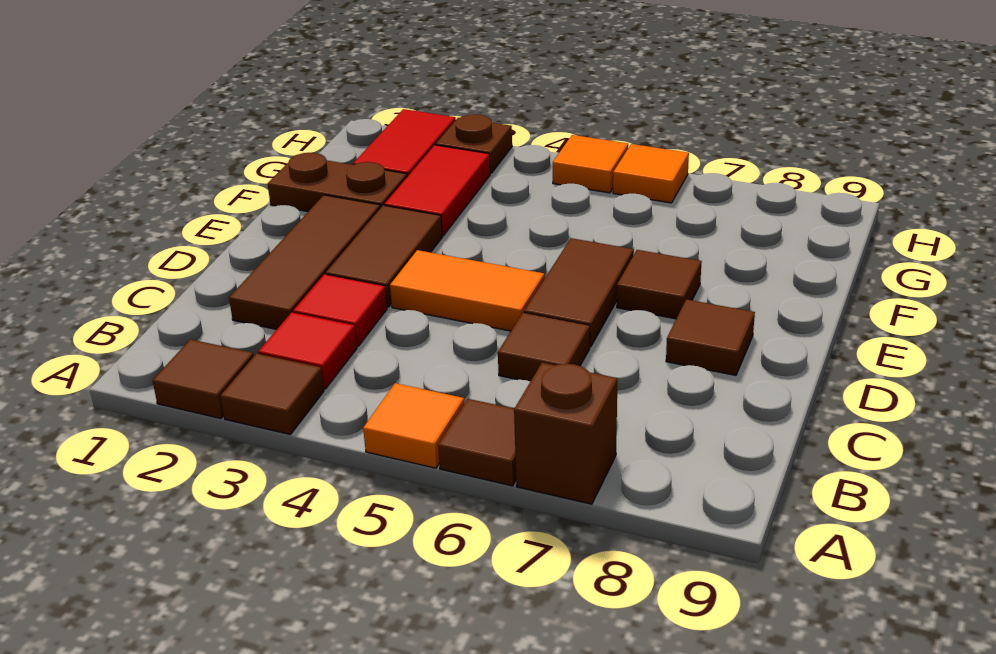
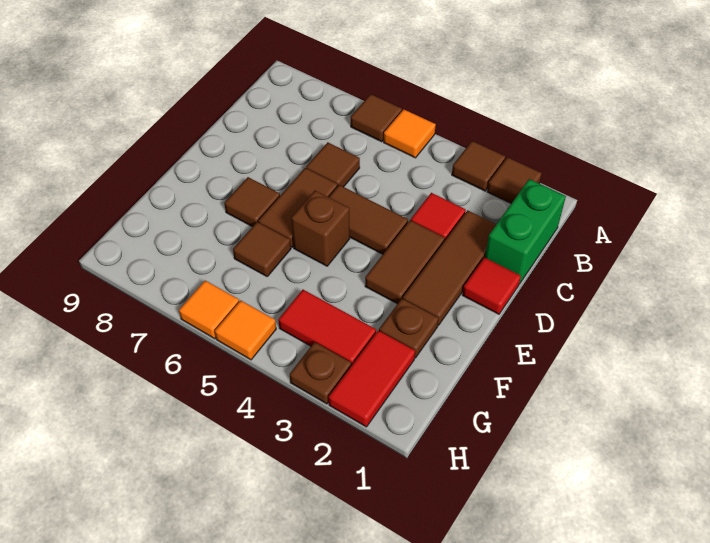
brown brick A7 level 1 -> brown brick E5 level 1
none -> green brick B1:C1 level 1
red tile B3 level 1 -> red tile D1 level 1
orange tile D4:D5 level 1 -> brown tile D4:D5 level 1
brown tile D8 level 1 -> brown tile F6 level 1
brown plate F1:F2 level 1 -> brown plate F2 level 1
red tile F3:G3 level 1 -> red tile G3:G4 level 1

